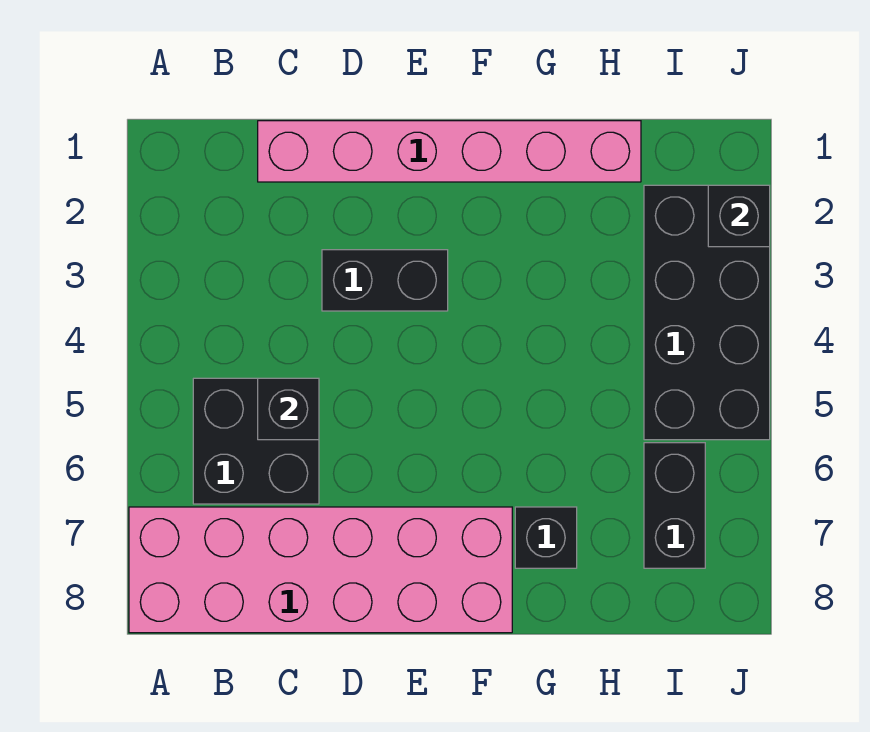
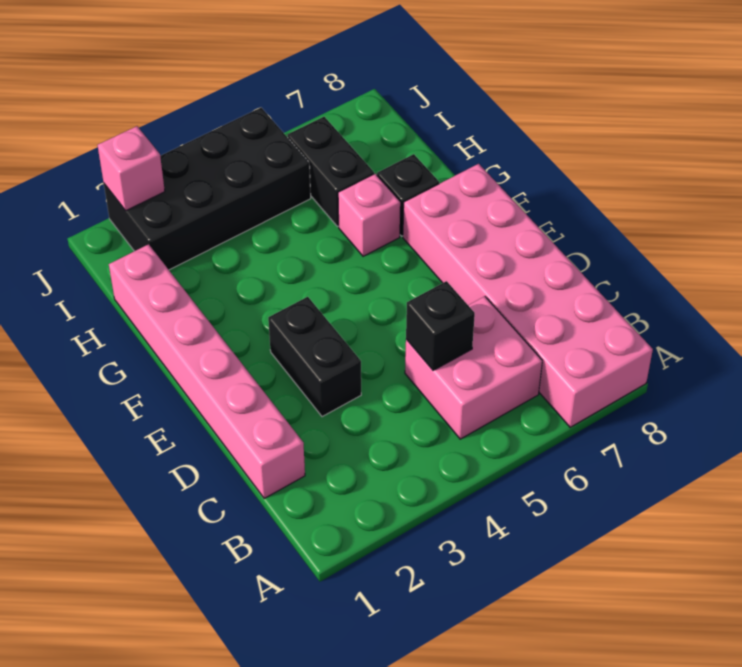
black brick B5:C6 level 1 -> pink brick B5:C6 level 1
none -> pink brick G6 level 1
black brick I6:I7 level 1 -> black brick H6:I6 level 1
black brick J2 level 2 -> pink brick J2 level 2

